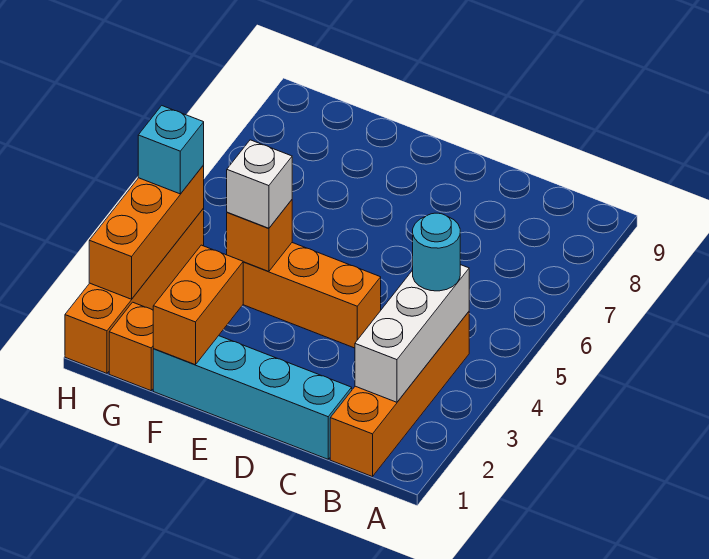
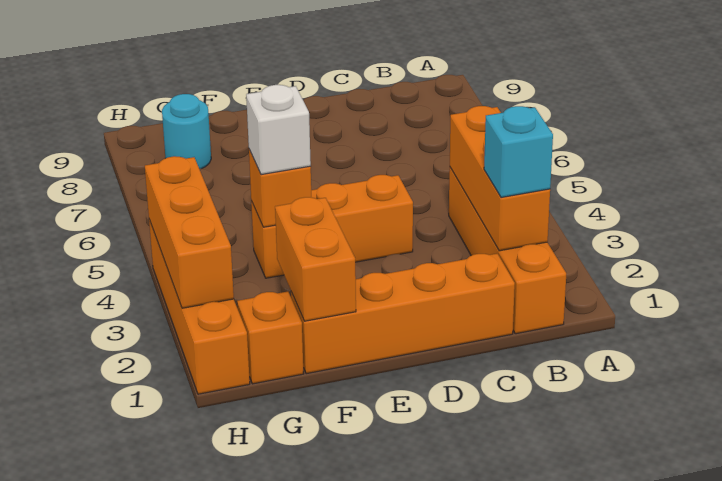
white brick B2:B4 level 2 -> orange brick B2:B4 level 2
cyan round brick B4 level 3 -> cyan round brick G8 level 1
cyan brick C1:F1 level 1 -> orange brick C1:F1 level 1
cyan brick H4 level 3 -> cyan brick B2 level 3

